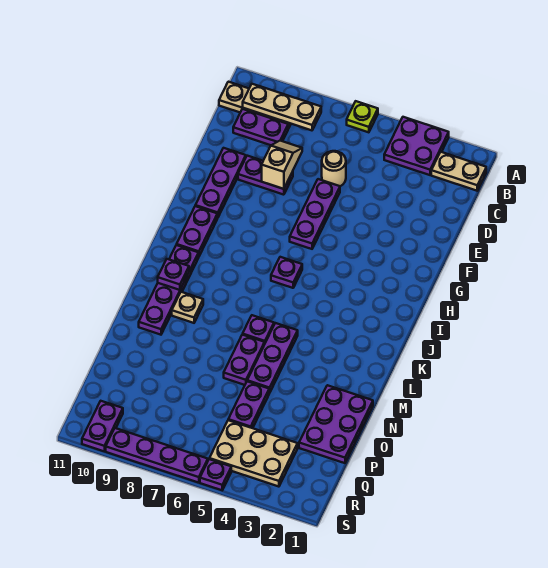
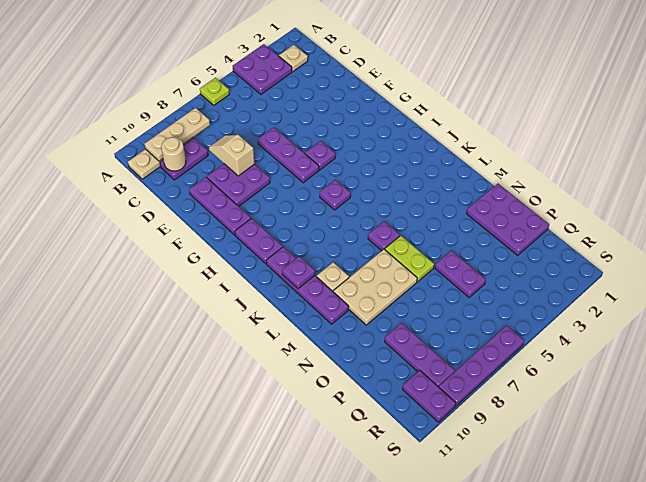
tan plate B1:B2 level 1 -> tan plate B2 level 1
tan round brick D6 level 1 -> tan round brick C10 level 2
purple plate E8:E9 level 1 -> purple plate E8:F9 level 1
purple plate L5:N5 level 1 -> purple plate P9:R9 level 1
purple plate M6:N6 level 1 -> lime plate M6:N6 level 1
tan plate Q3:R5 level 1 -> tan plate M7:N9 level 1
purple plate S5 level 1 -> purple plate G5 level 1

